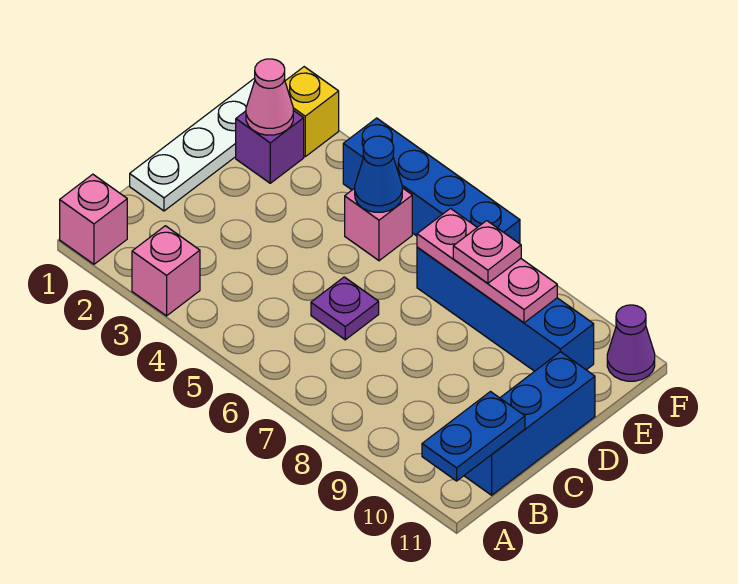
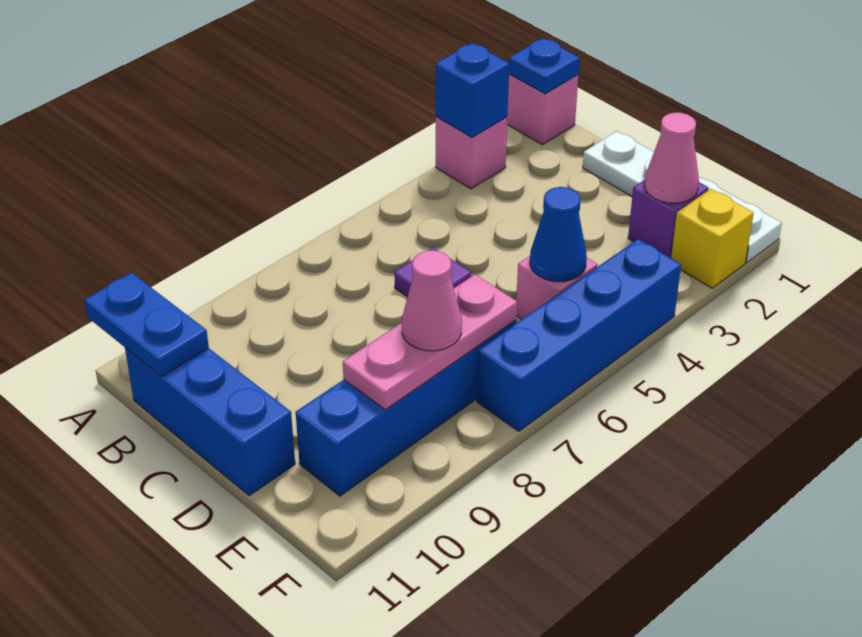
none -> blue plate A1 level 2
none -> blue brick A3 level 2
pink plate E8 level 3 -> pink cone E8 level 3
purple cone F11 level 1 -> none

